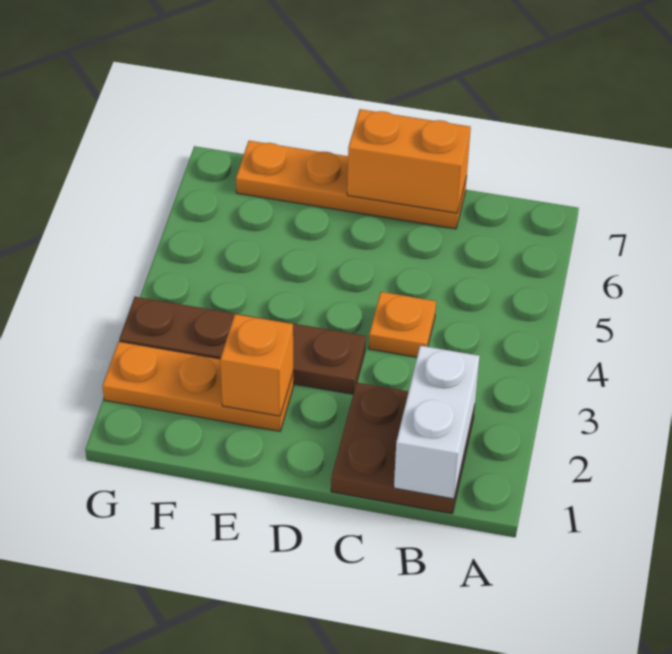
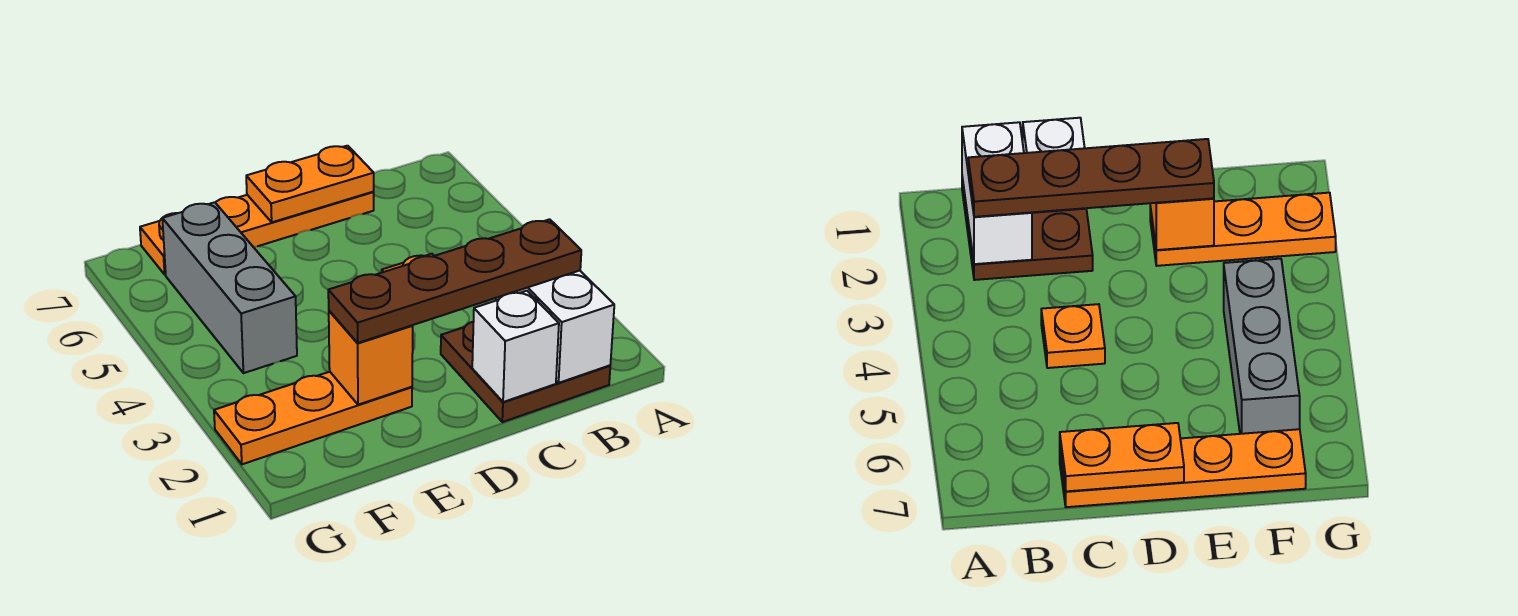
none -> white brick C1 level 2
orange brick C7:D7 level 2 -> orange plate C7:D7 level 2
brown plate D3:G3 level 1 -> brown plate B2:E2 level 3
none -> grey brick F4:F6 level 1

